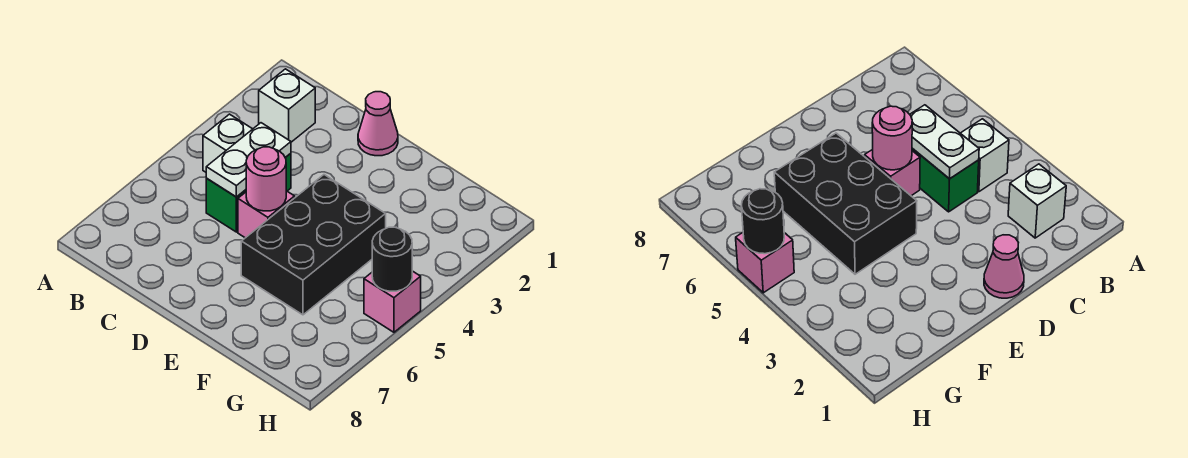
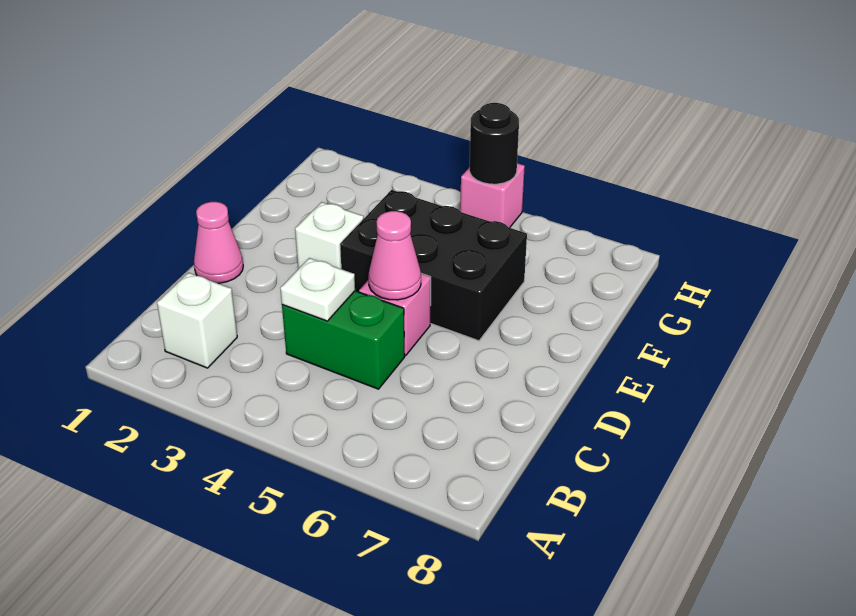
white brick B4 level 1 -> white brick E3 level 1
white plate C4:C5 level 2 -> white plate C4 level 2
pink round brick D5 level 2 -> pink cone D5 level 2

